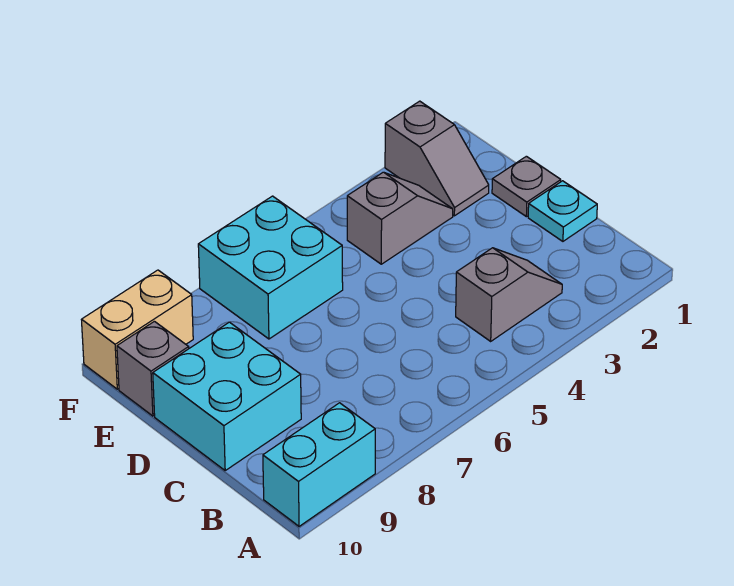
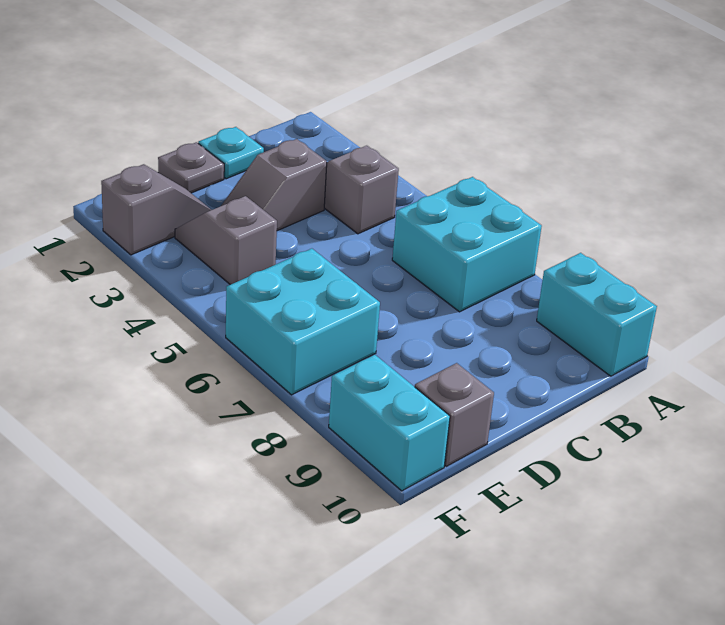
none -> grey slope C3:D3 level 1 top C
cyan brick C9:D10 level 1 -> cyan brick A6:B7 level 1
tan brick F9:F10 level 1 -> cyan brick F9:F10 level 1

